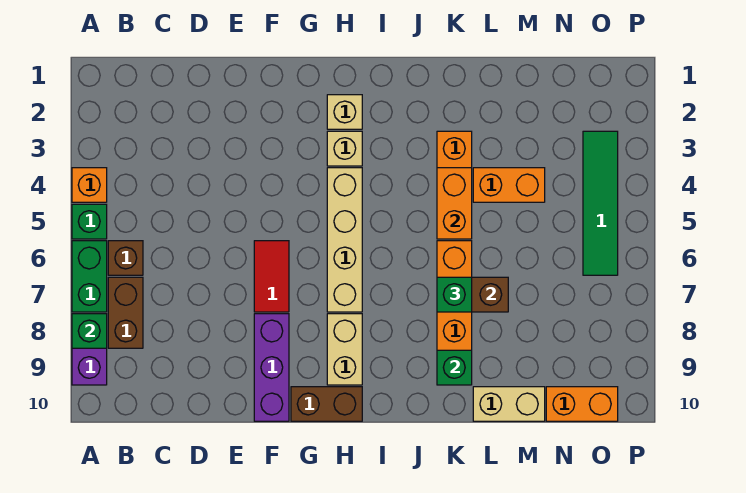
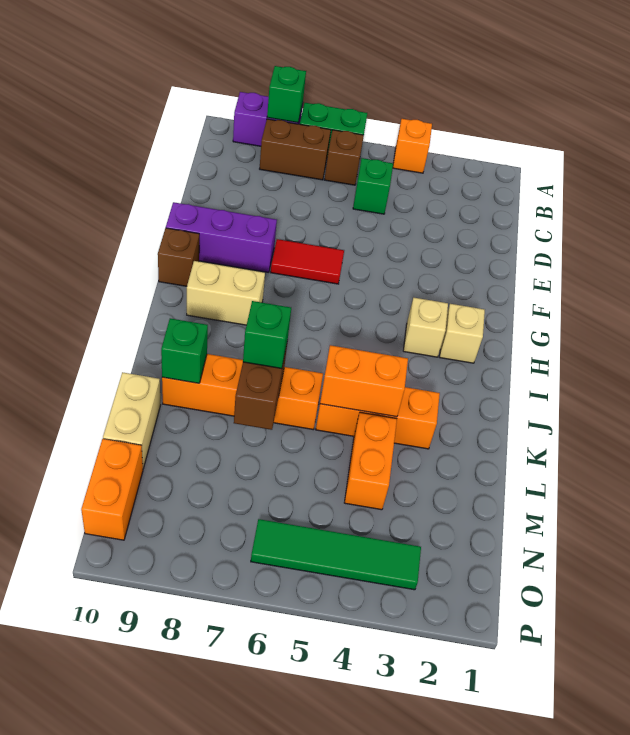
green brick A5 level 1 -> green brick C5 level 1
brown brick G10:H10 level 1 -> brown brick G10 level 1
tan brick H4:H7 level 1 -> none

